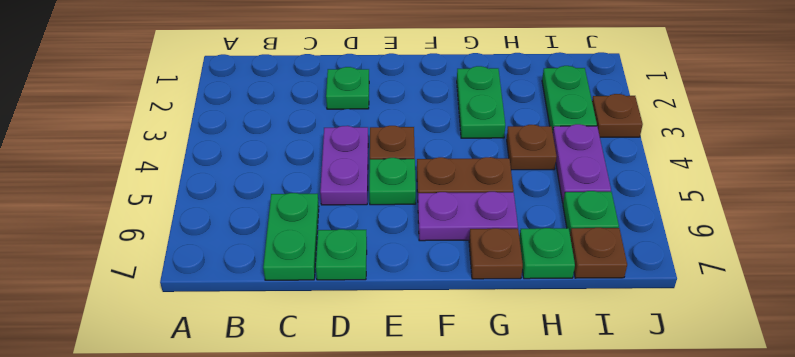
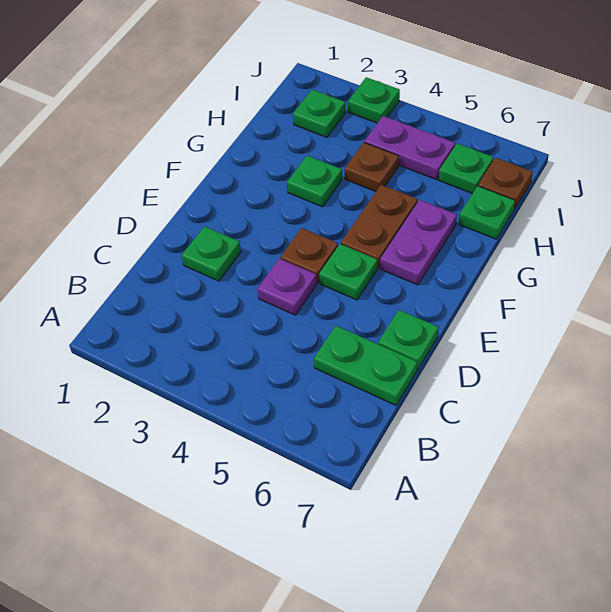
purple plate D4:D5 level 1 -> purple plate D4 level 1
green plate G2:G3 level 1 -> green plate G3 level 1
brown plate G7 level 1 -> none
green plate I2:I3 level 1 -> green plate I2 level 1
brown plate J3 level 1 -> green plate J3 level 1

